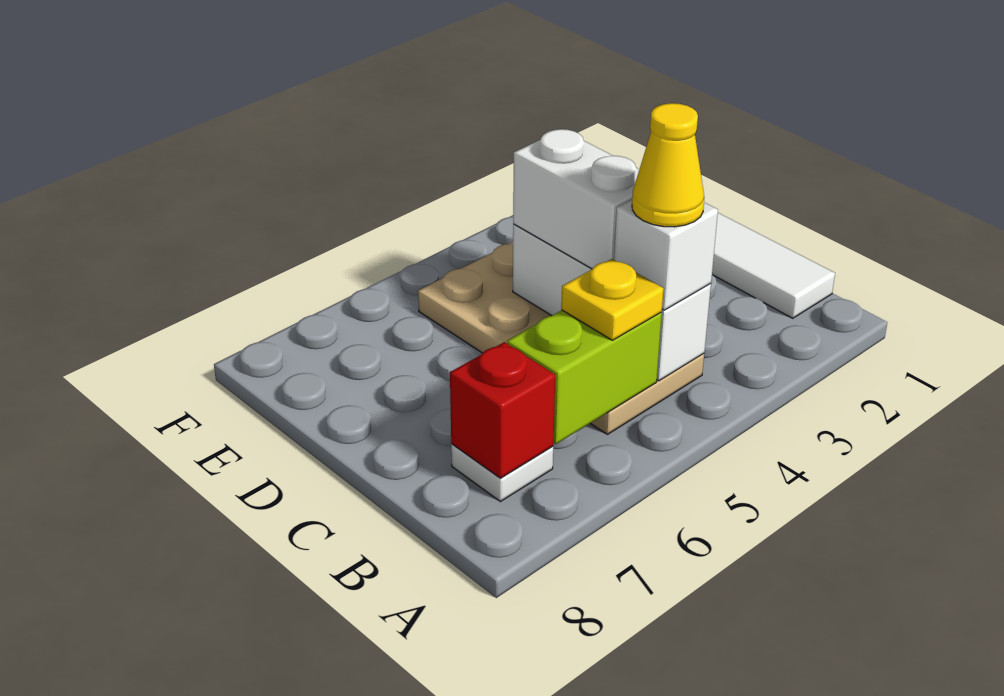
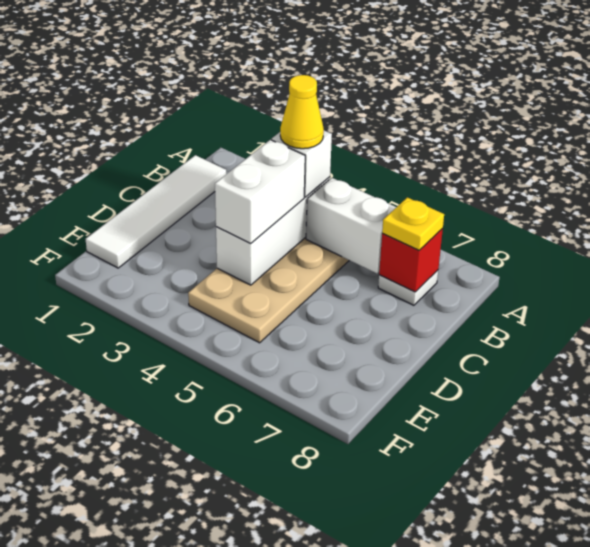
lime brick B5:B6 level 2 -> white brick B5:B6 level 2
yellow plate B5 level 3 -> yellow plate B7 level 3

